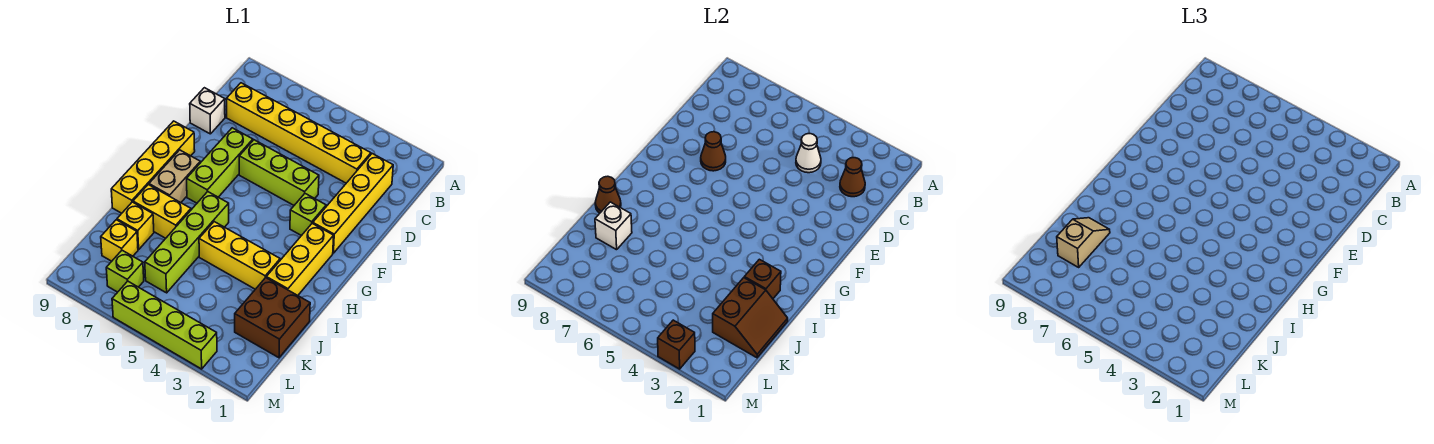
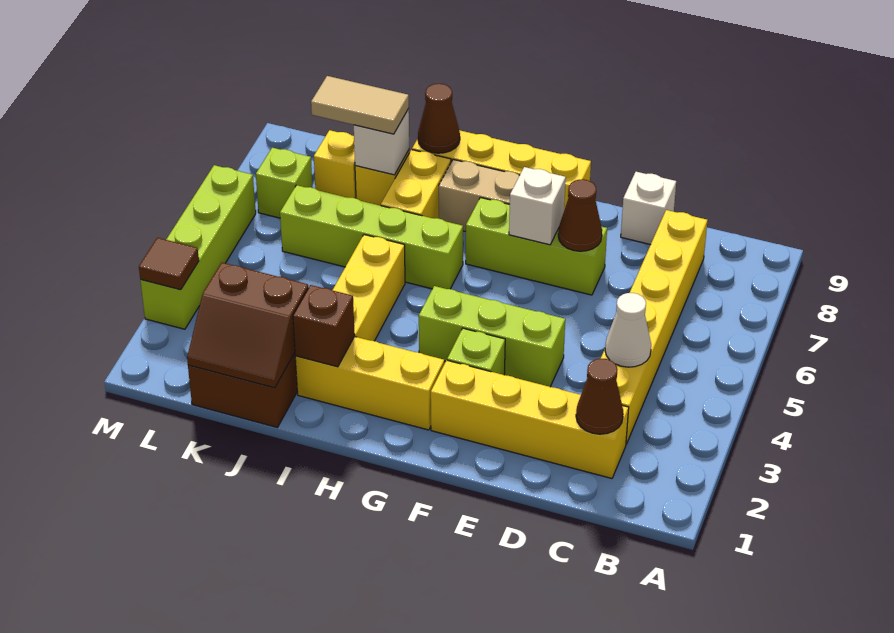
lime brick E4:E6 level 1 -> lime brick E4:G4 level 1
none -> white brick F7 level 2
tan slope J8:K8 level 3 top K -> tan tile J8:K8 level 3
brown brick M3 level 2 -> brown tile M3 level 2

